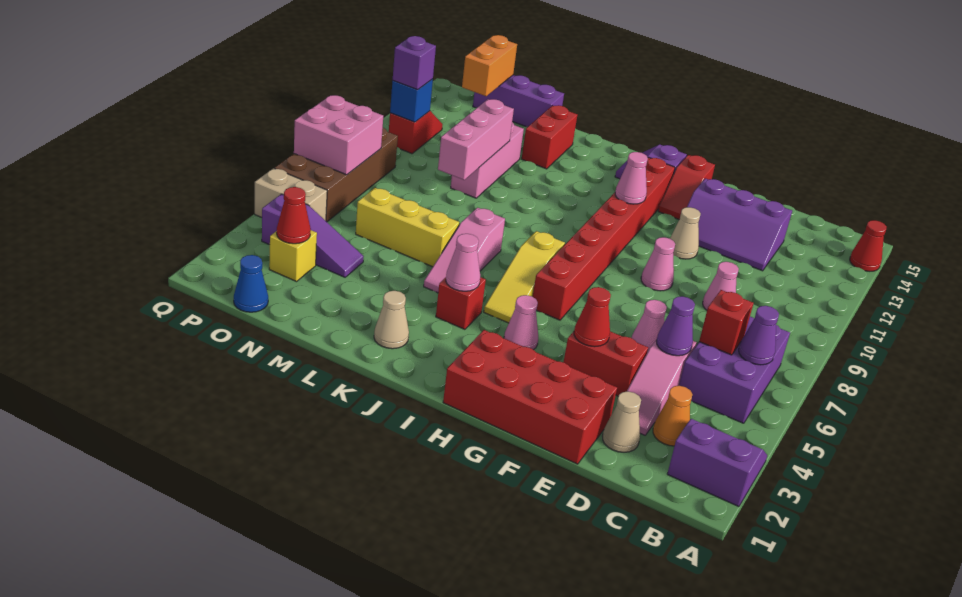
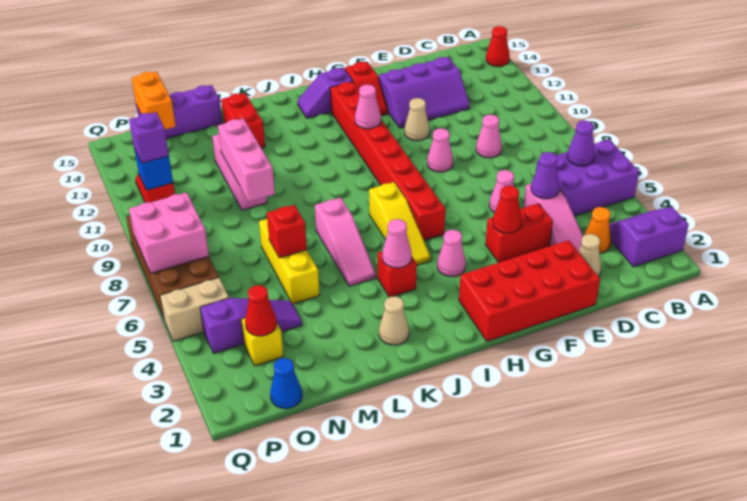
purple brick B5:C7 level 1 -> purple brick A5:C6 level 1
red brick C6 level 2 -> red brick M6 level 2
yellow brick L6:N6 level 1 -> yellow brick M5:M7 level 1

